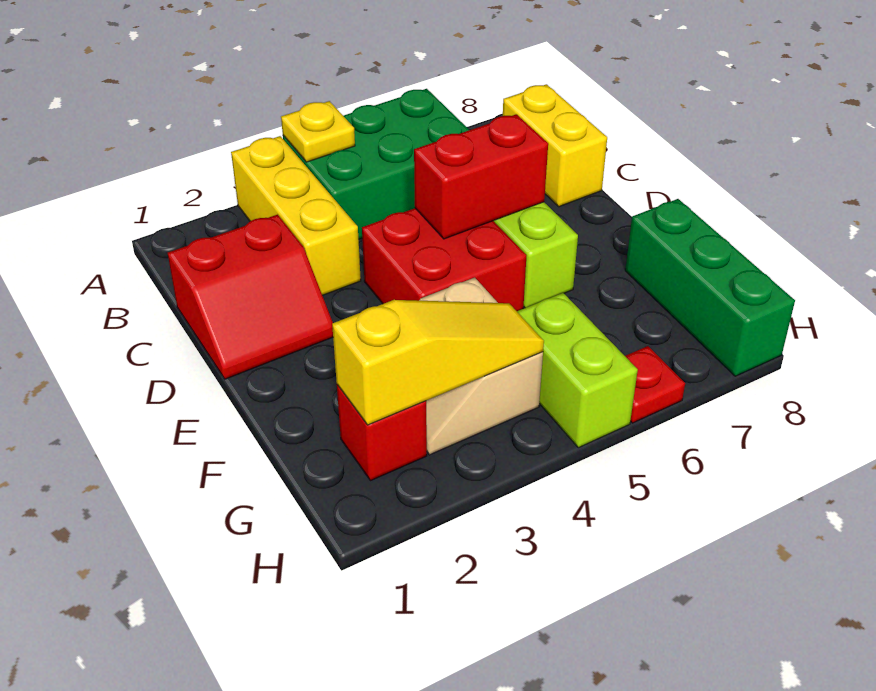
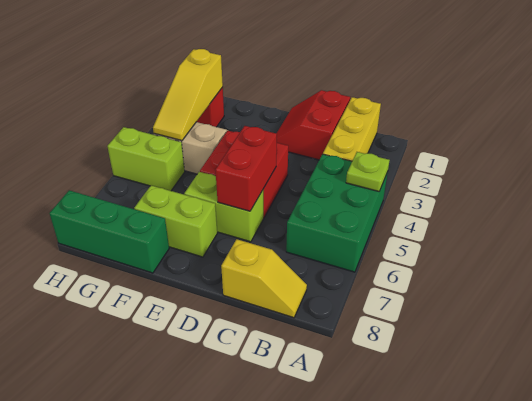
yellow brick A3:C3 level 1 -> yellow brick B1:B3 level 1
yellow plate A4 level 2 -> lime plate A4 level 2
yellow brick B8:C8 level 1 -> yellow slope B8:C8 level 1 top C
none -> lime brick E7:F7 level 1
red plate H6 level 1 -> none

